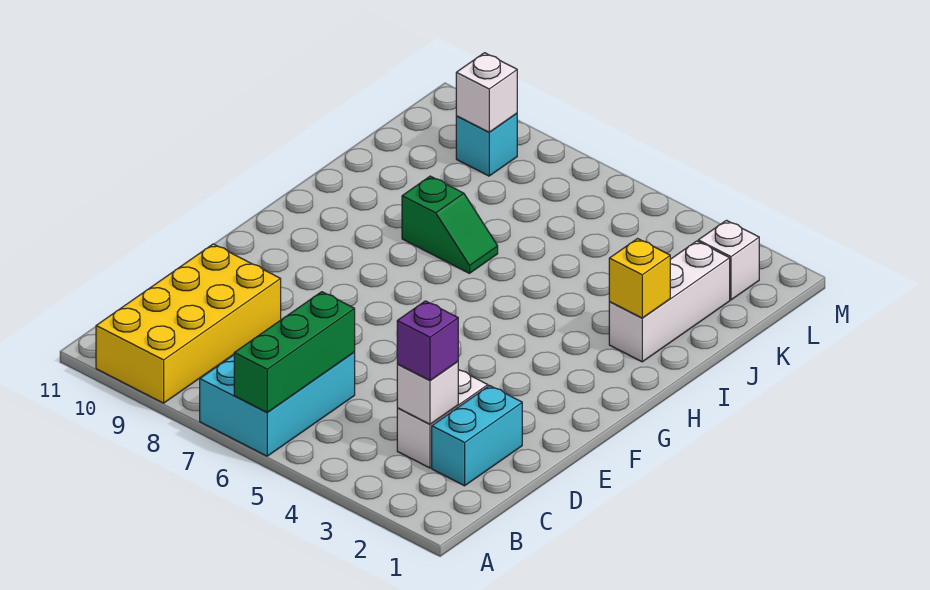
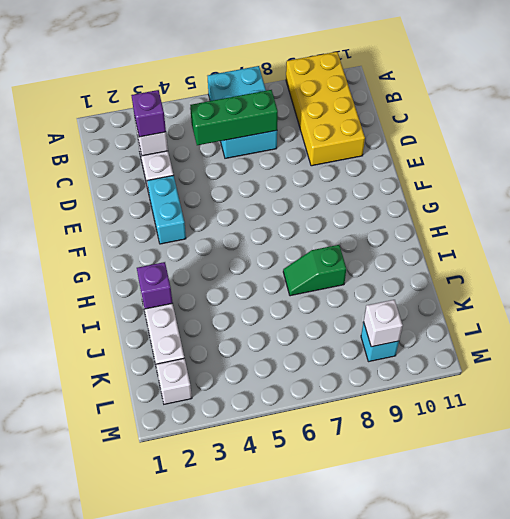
green brick A6:C6 level 2 -> green brick C5:C7 level 2
cyan brick C2:D2 level 1 -> cyan brick E3:F3 level 1
yellow brick I2 level 2 -> purple brick I2 level 2

